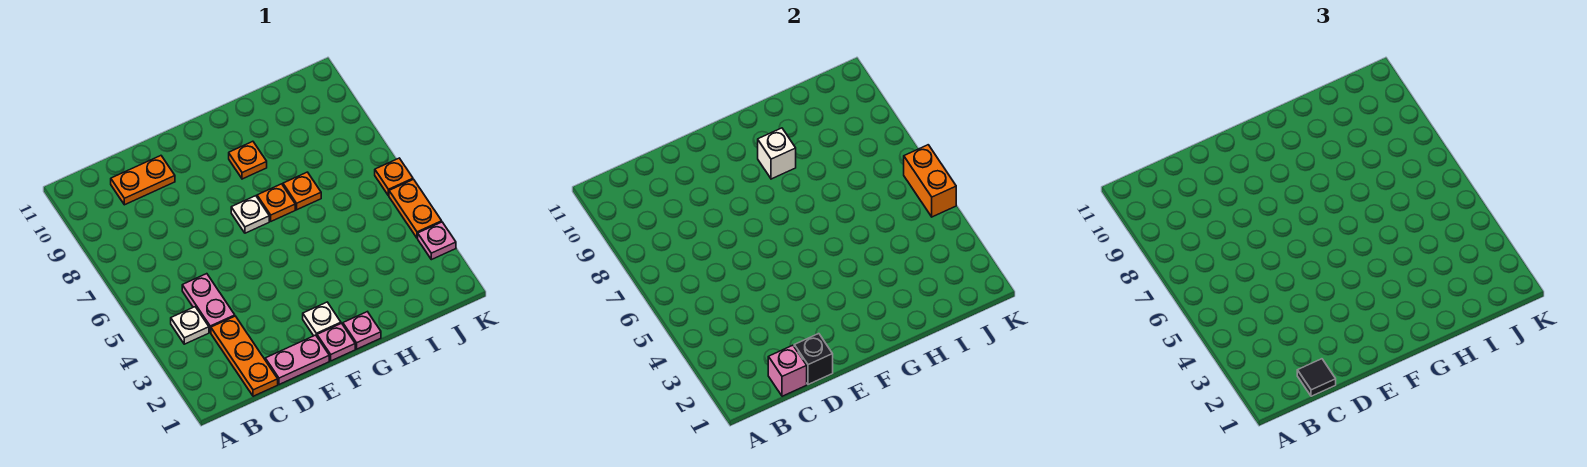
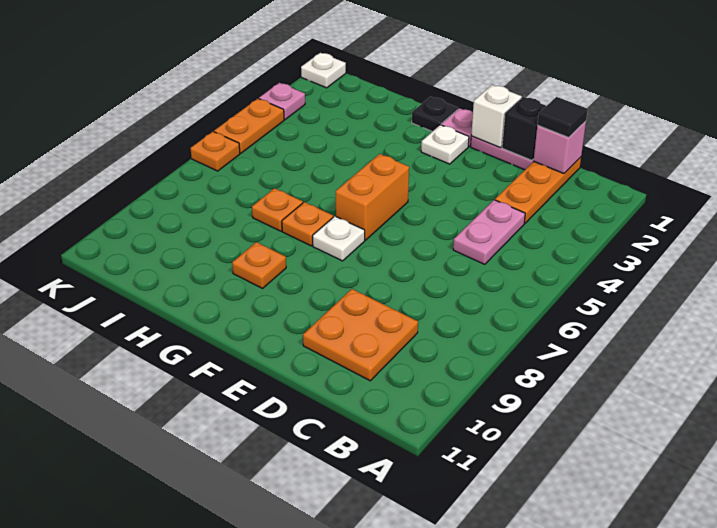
white plate B4 level 1 -> white plate K1 level 1
orange plate C10:D10 level 1 -> orange plate C9:D10 level 1
pink plate G1 level 1 -> black plate G1 level 1
white brick G9 level 2 -> white brick E1 level 2
orange brick K5:K6 level 2 -> orange brick F5:F6 level 1

